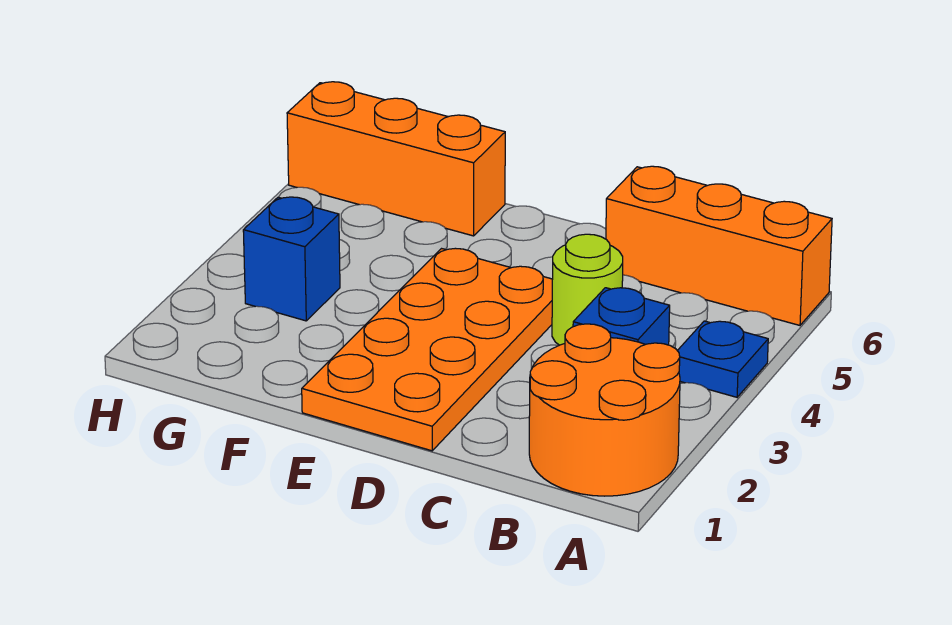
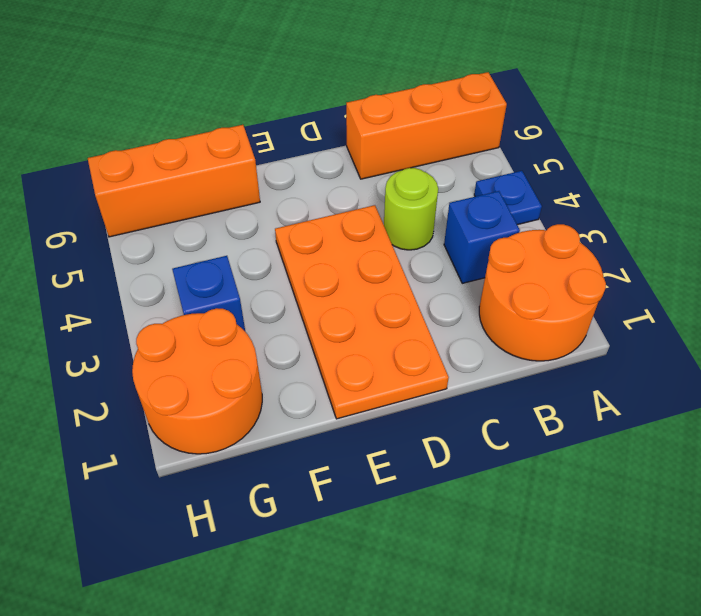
none -> orange round brick G1:H2 level 1

